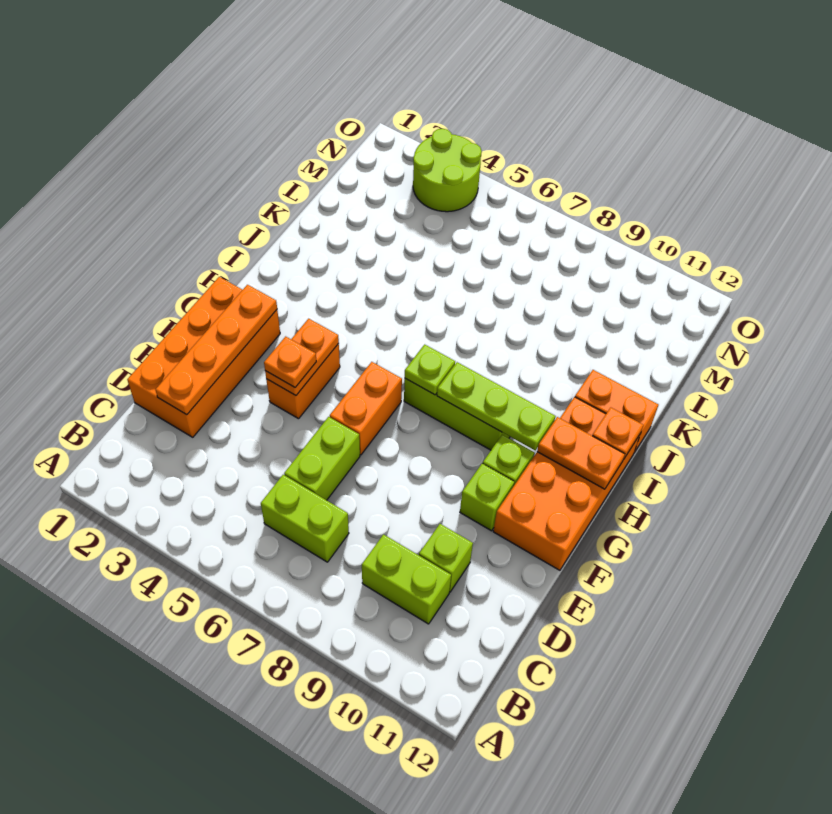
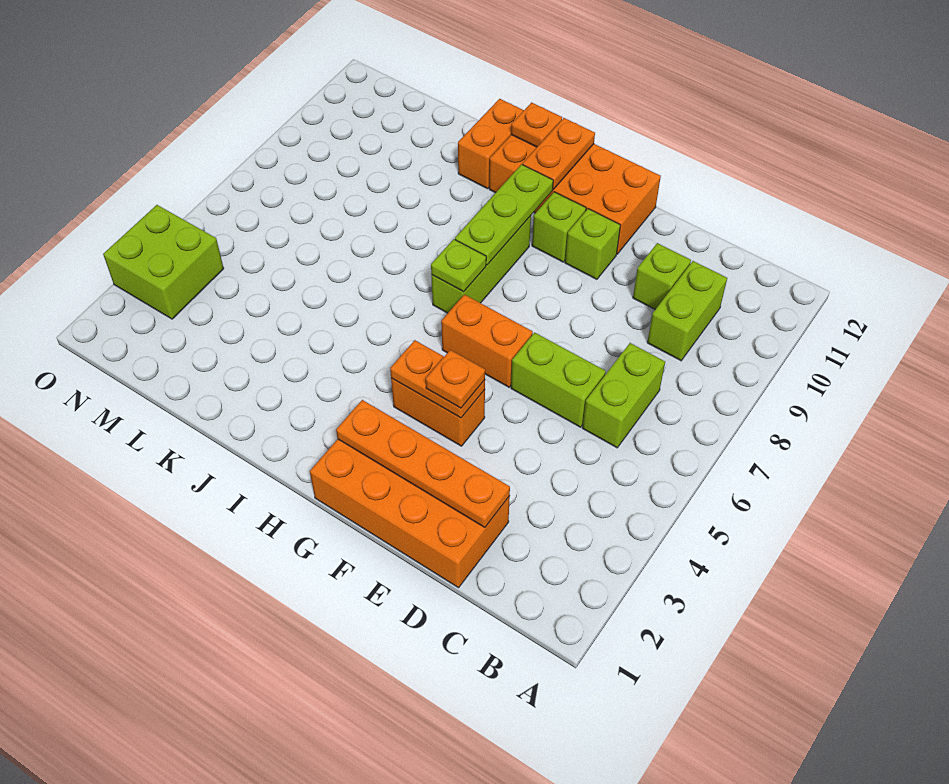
lime round brick N3:O4 level 1 -> lime brick N3:O4 level 1

